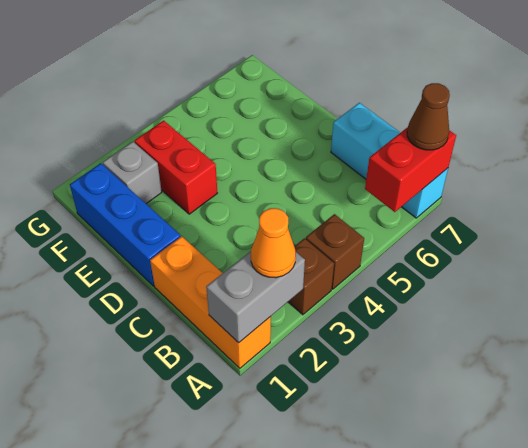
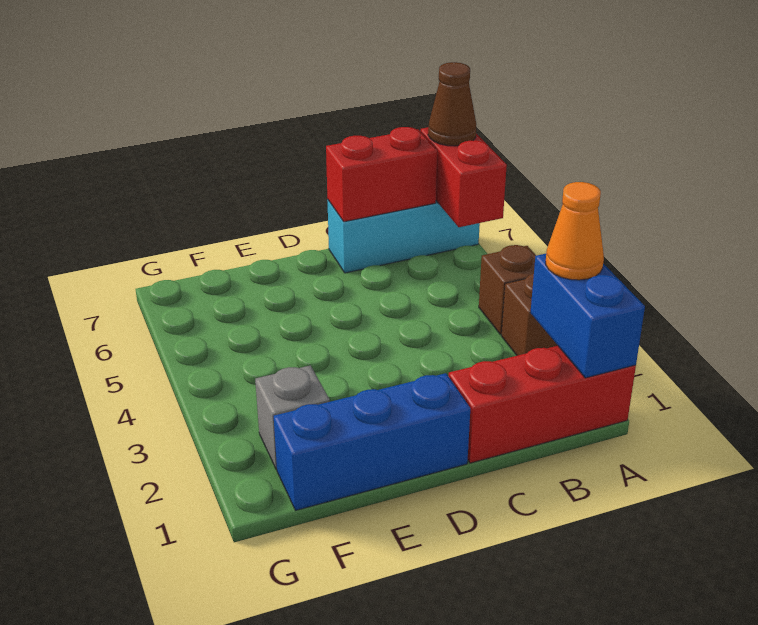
orange brick A1:C1 level 1 -> red brick A1:C1 level 1
grey brick A1:A2 level 2 -> blue brick A1:A2 level 2
red brick E3:F3 level 1 -> red brick B7:C7 level 2

